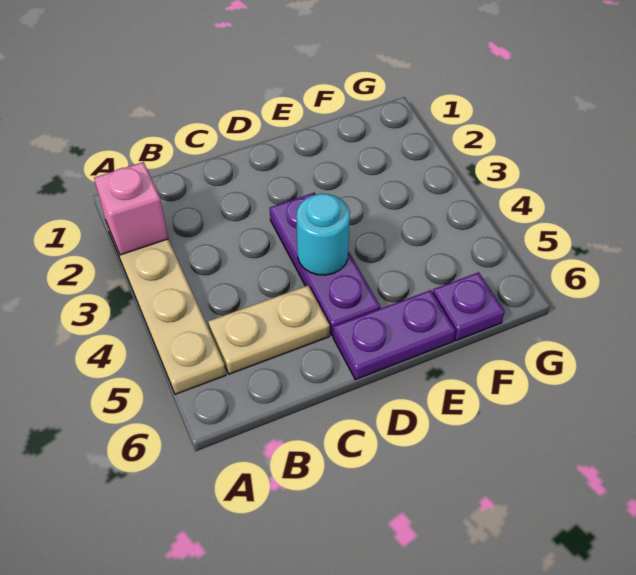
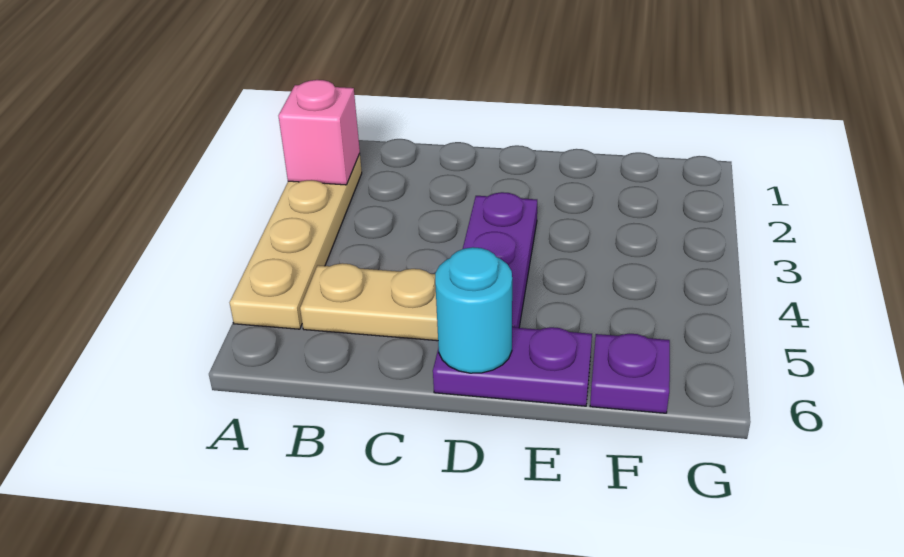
cyan round brick D4 level 2 -> cyan round brick D6 level 2

